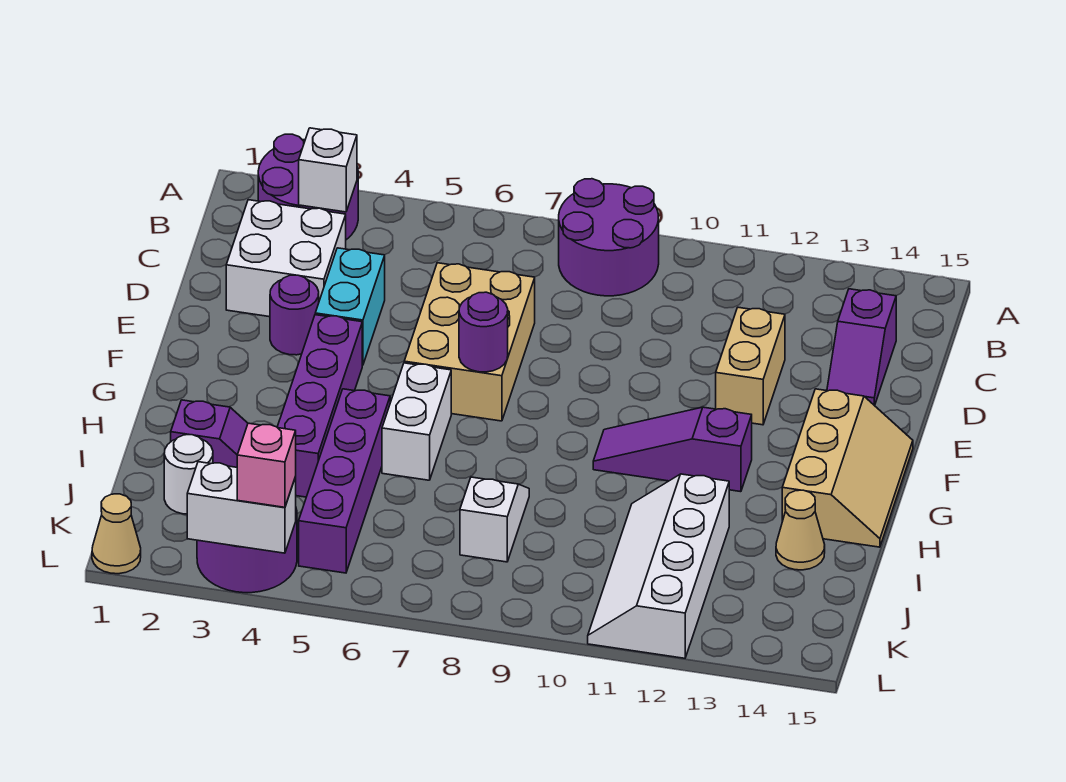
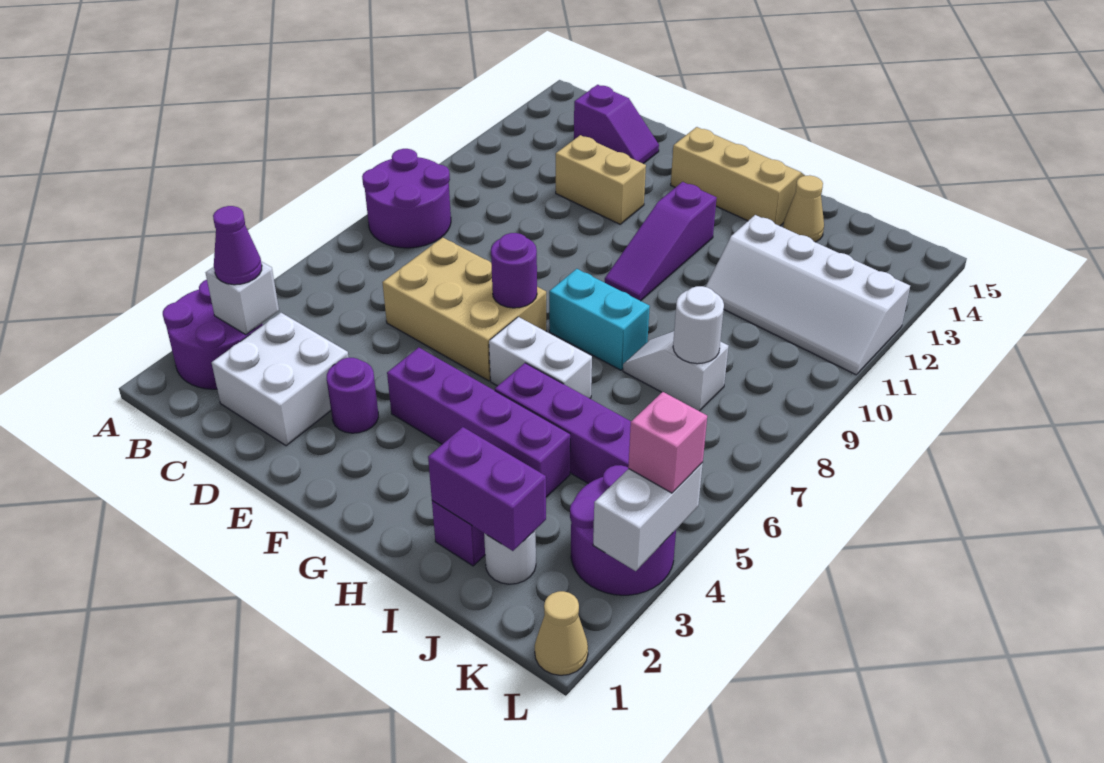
none -> purple cone B3 level 3
cyan brick D4:E4 level 1 -> cyan brick G8:H8 level 1
none -> purple brick I2:J2 level 2
none -> white round brick J8 level 2

